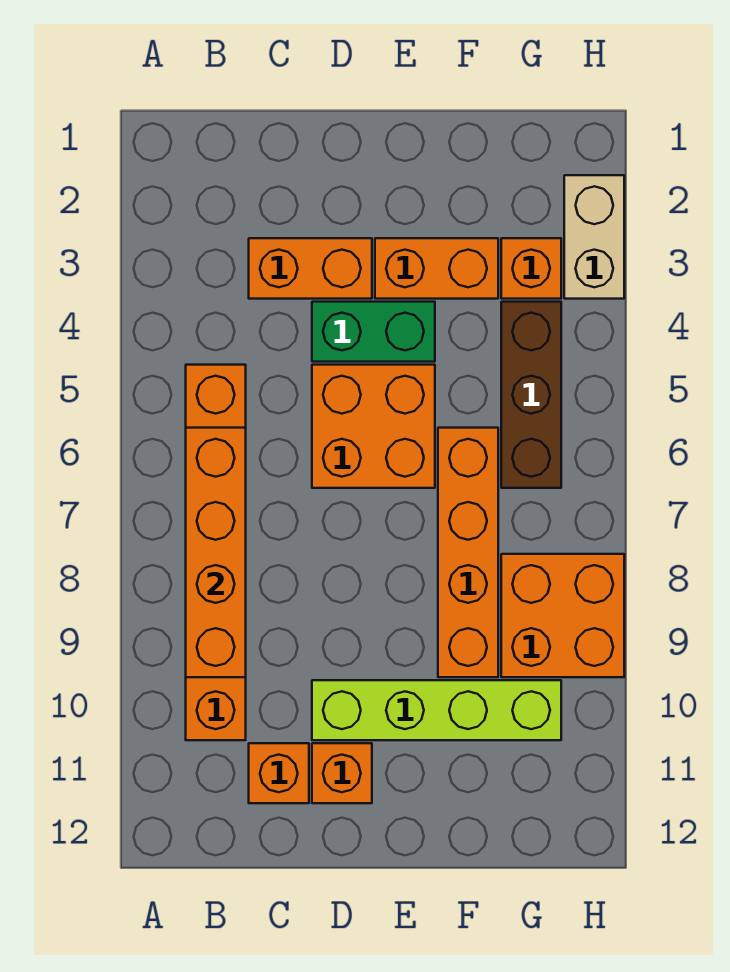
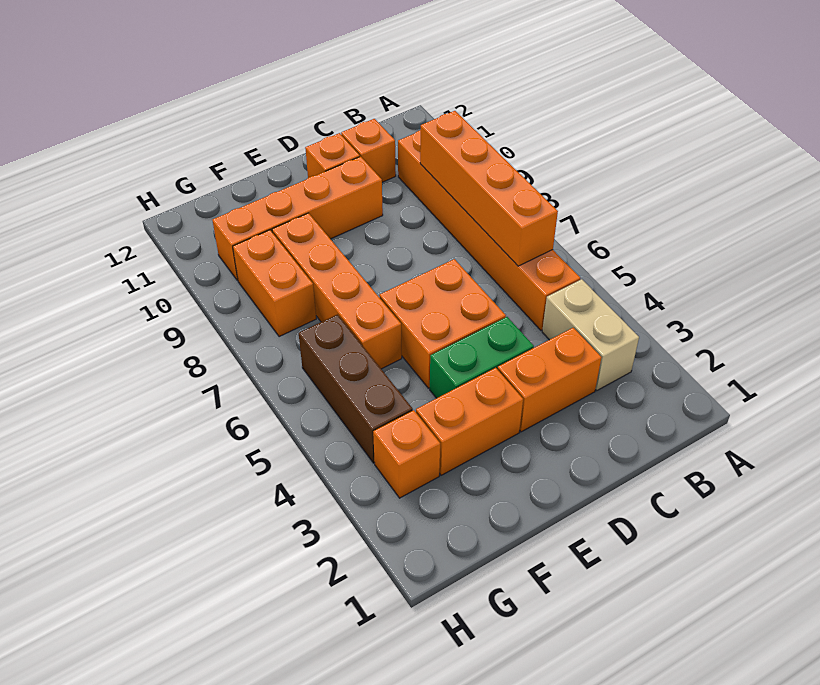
lime brick D10:G10 level 1 -> orange brick D10:G10 level 1
orange brick G8:H9 level 1 -> orange brick G8:G9 level 1
tan brick H2:H3 level 1 -> tan brick B3:B4 level 1

